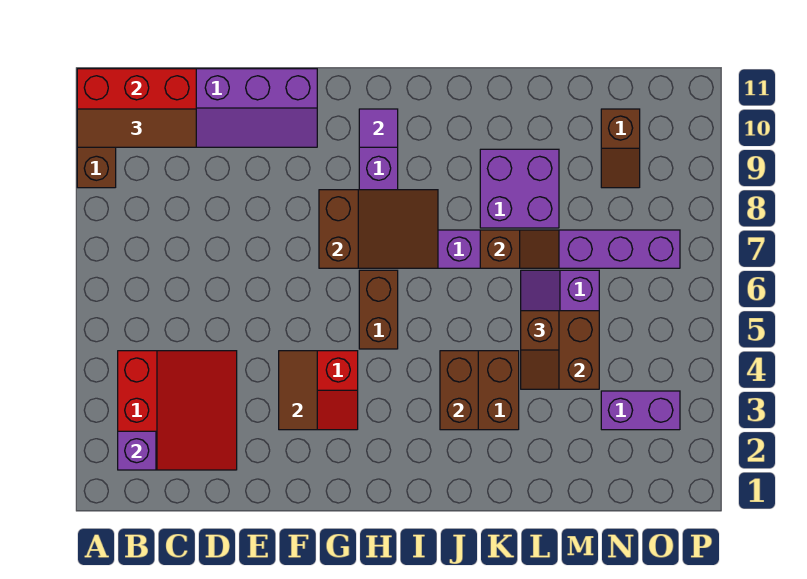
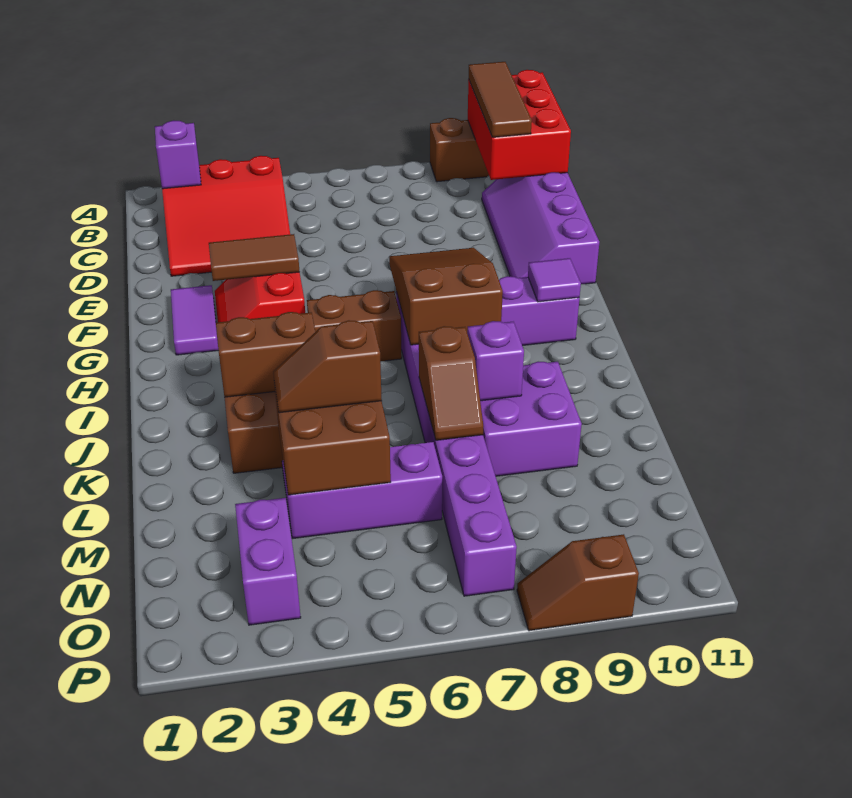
none -> purple tile F2:G2 level 1
brown slope G7:I8 level 2 top G -> brown slope G7:I8 level 2 top I
none -> purple brick K8 level 2
brown slope N9:N10 level 1 top 10 -> brown slope P8:P9 level 1 top 9

